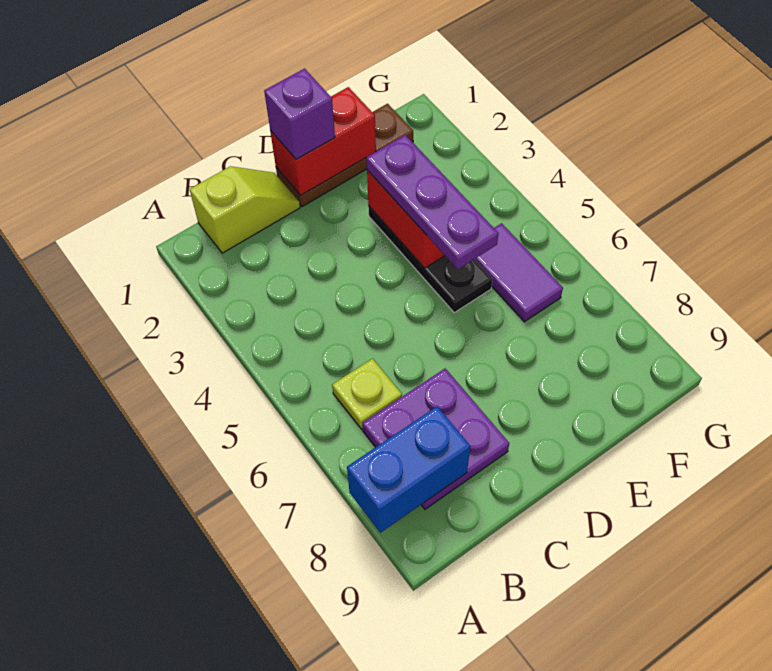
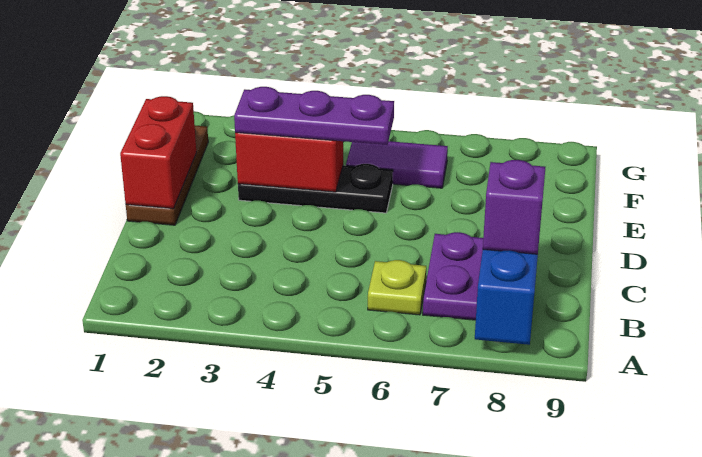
lime slope B1:C1 level 1 top B -> none
purple brick D1 level 3 -> purple brick B8 level 3

